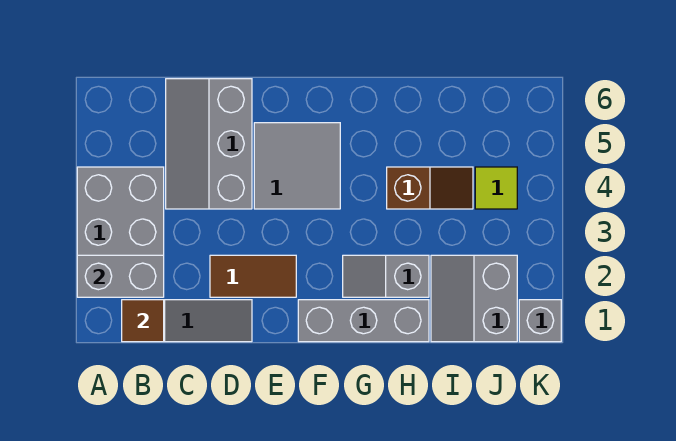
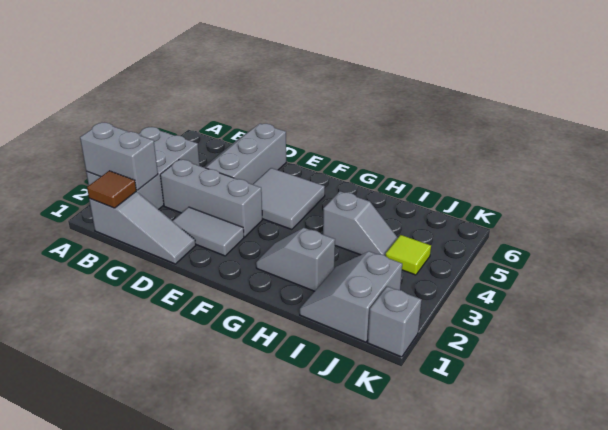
brown tile D2:E2 level 1 -> grey tile D2:E2 level 1
grey brick F1:H1 level 1 -> grey brick C3:E3 level 1
brown slope H4:I4 level 1 top H -> grey slope H4:I4 level 1 top H

